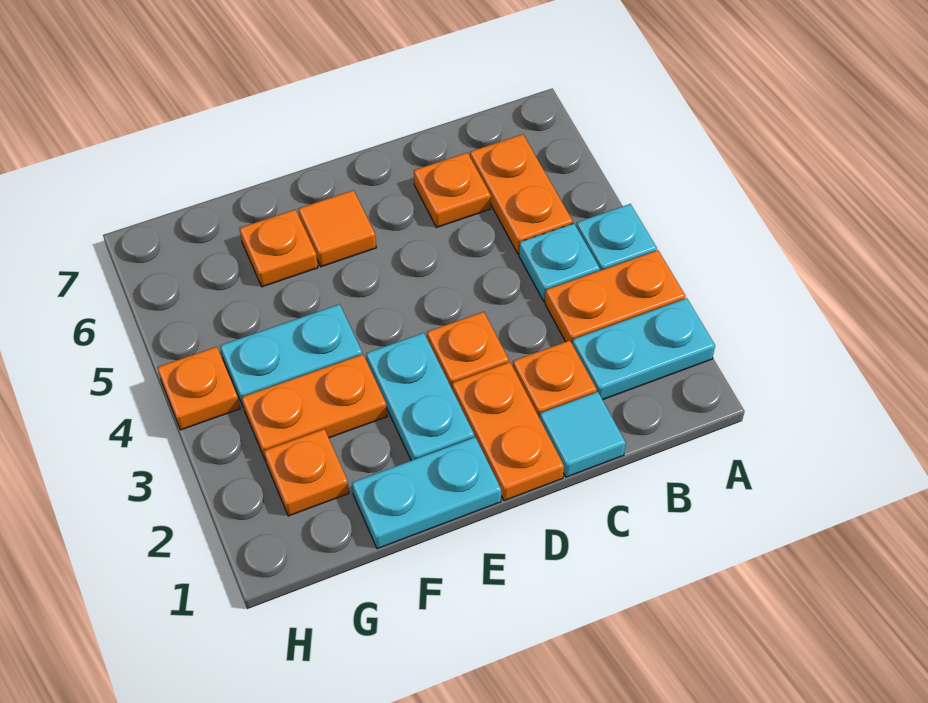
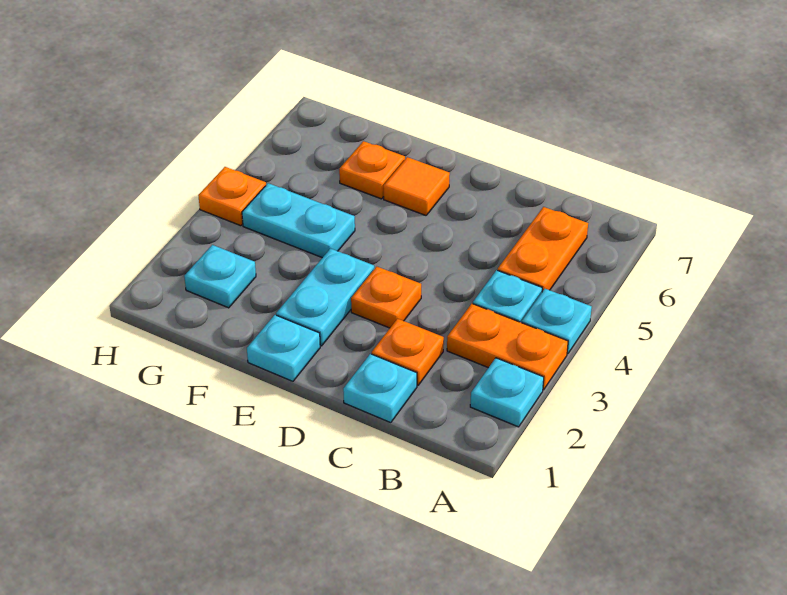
cyan plate A2:B2 level 1 -> cyan plate A2 level 1
cyan tile C1 level 1 -> cyan plate C1 level 1
orange plate C6 level 1 -> none
orange plate D1:D2 level 1 -> none
cyan plate E1:F1 level 1 -> cyan plate E1 level 1
orange plate F3:G3 level 1 -> none
orange plate G2 level 1 -> cyan plate G2 level 1

